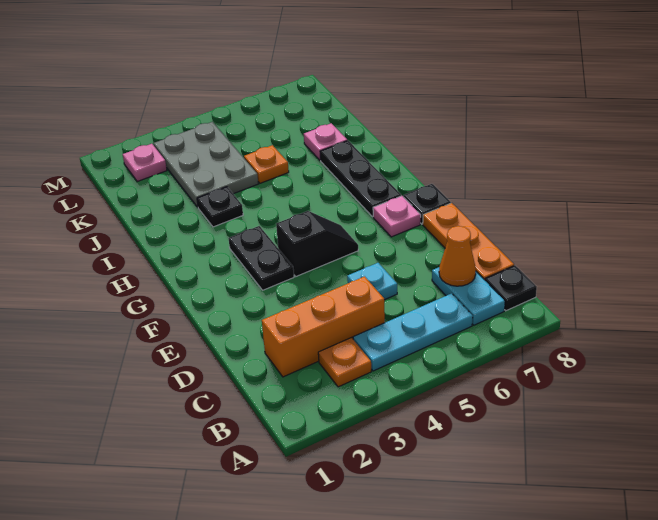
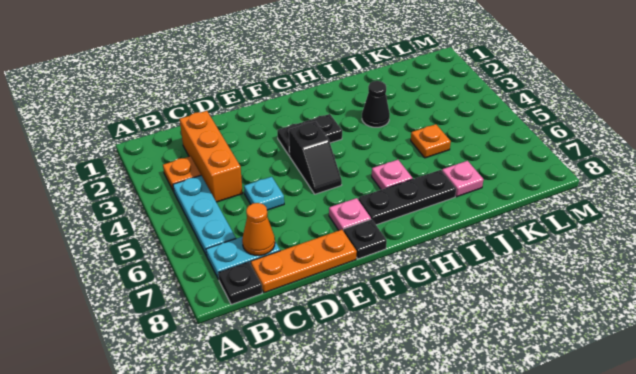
black plate I3 level 1 -> black cone I3 level 1
grey plate J3:L4 level 1 -> none
pink plate L2 level 1 -> pink plate H6 level 1

